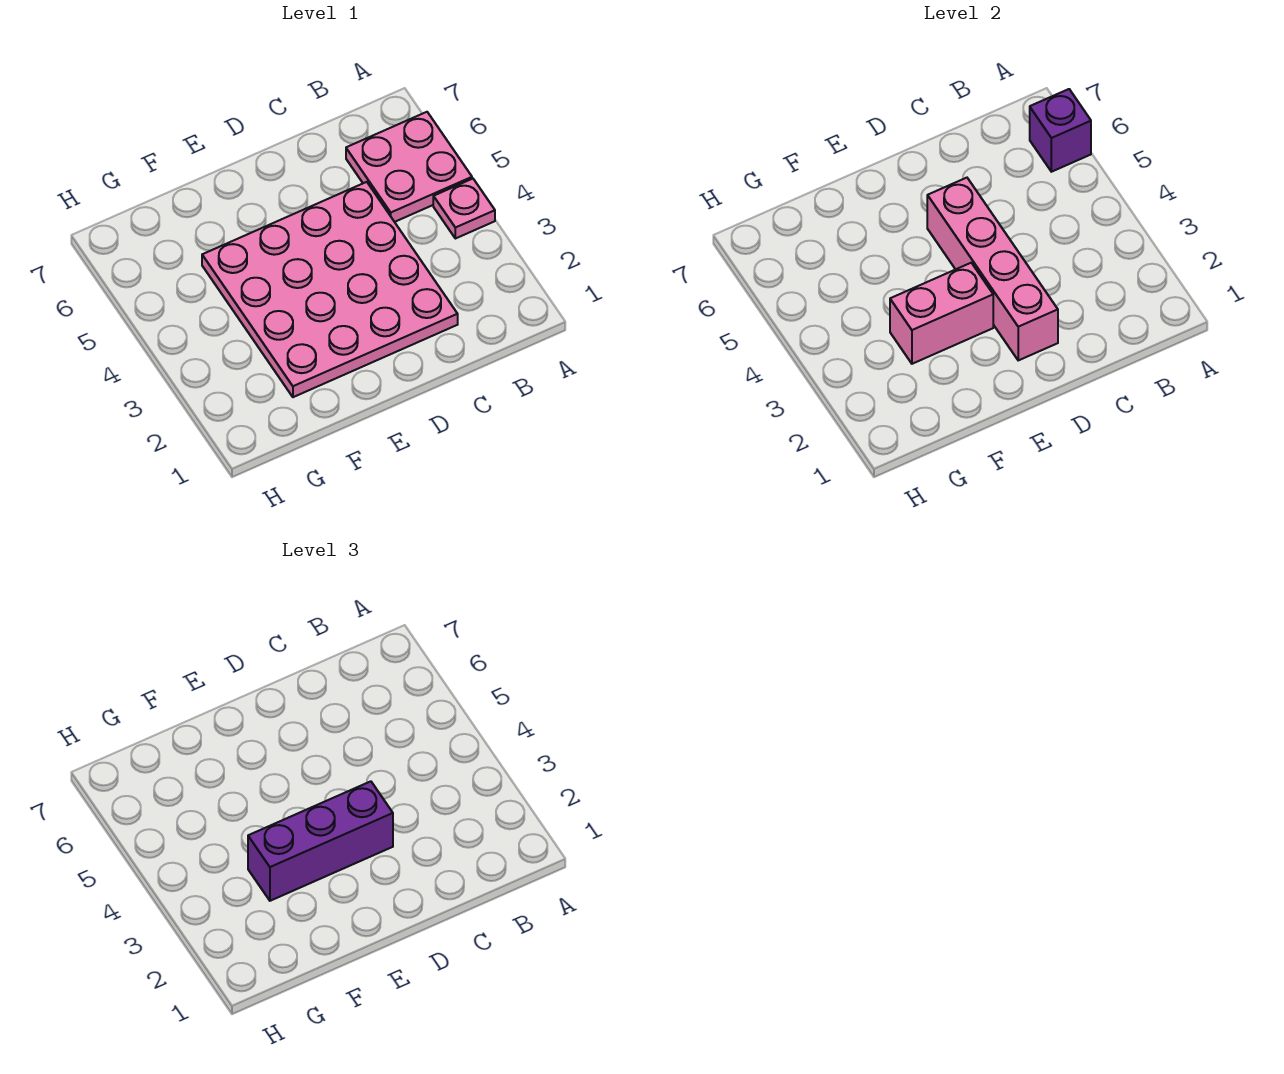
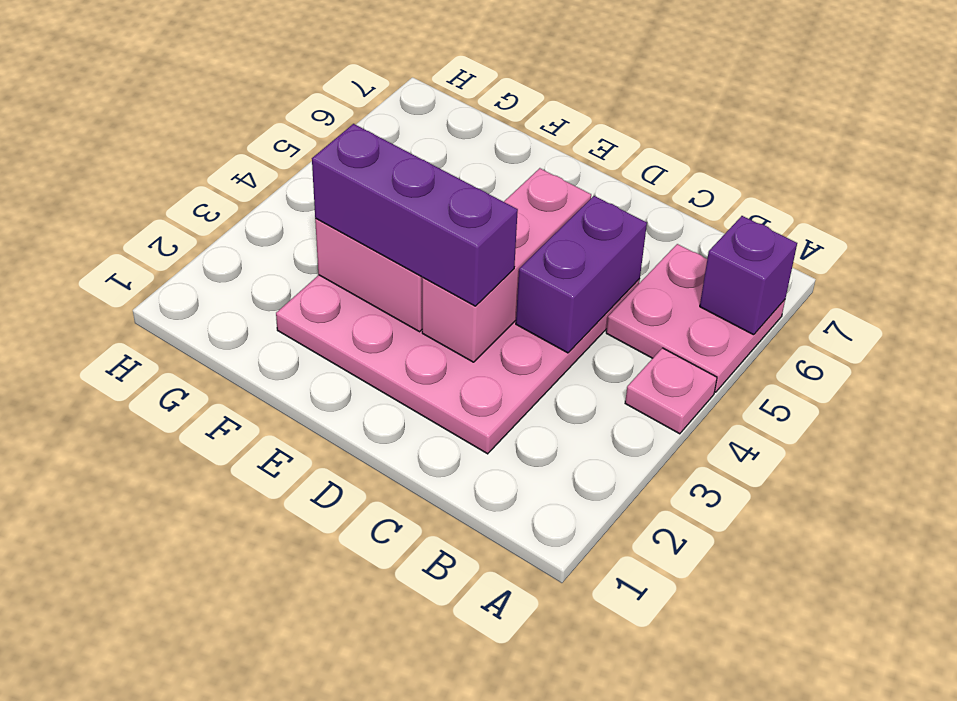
none -> purple brick C4:C5 level 2
pink brick D2:D5 level 2 -> pink brick D3:D5 level 2

